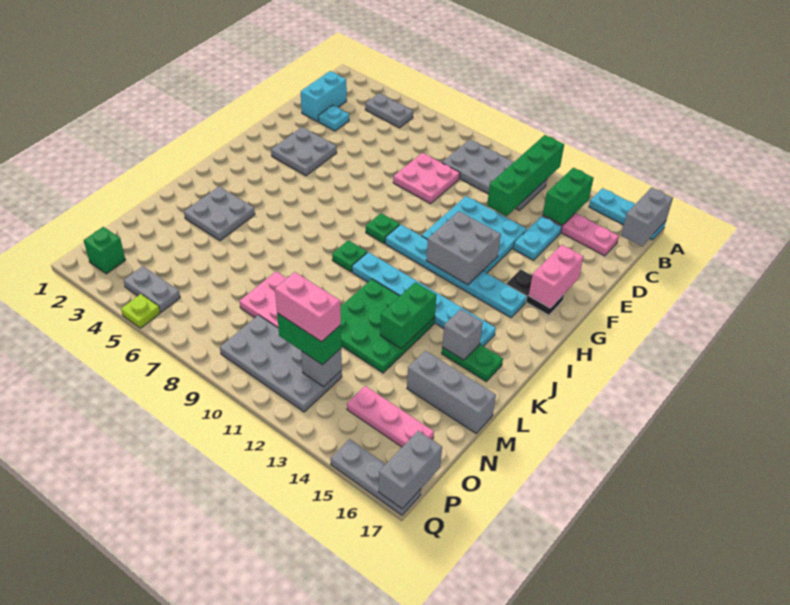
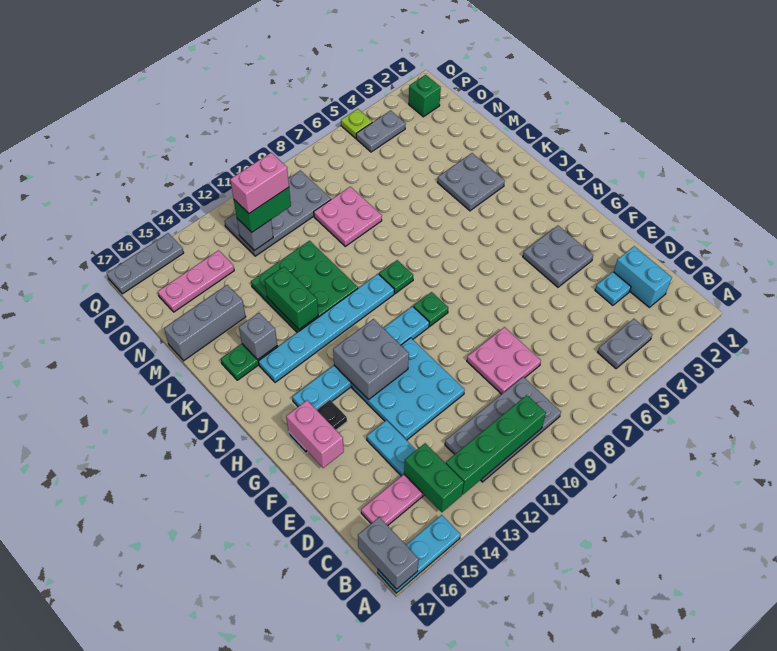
green brick A12:D12 level 2 -> green brick B10:B13 level 2
grey brick P17:Q17 level 2 -> none

